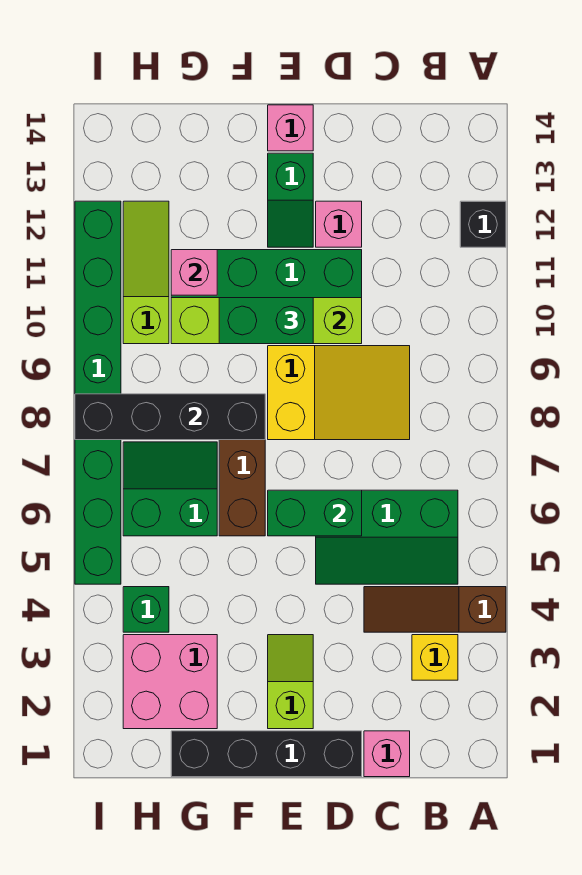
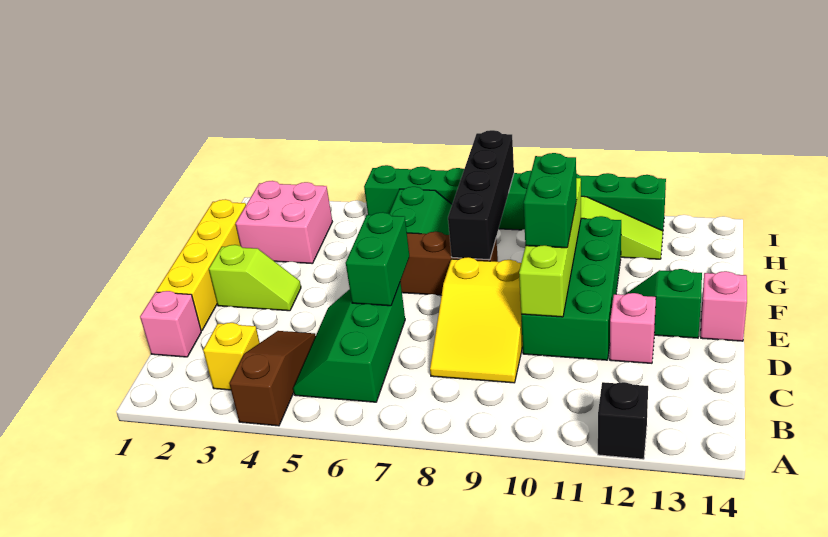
black brick D1:G1 level 1 -> yellow brick D1:G1 level 1
pink brick G11 level 2 -> none
green brick H4 level 1 -> none

